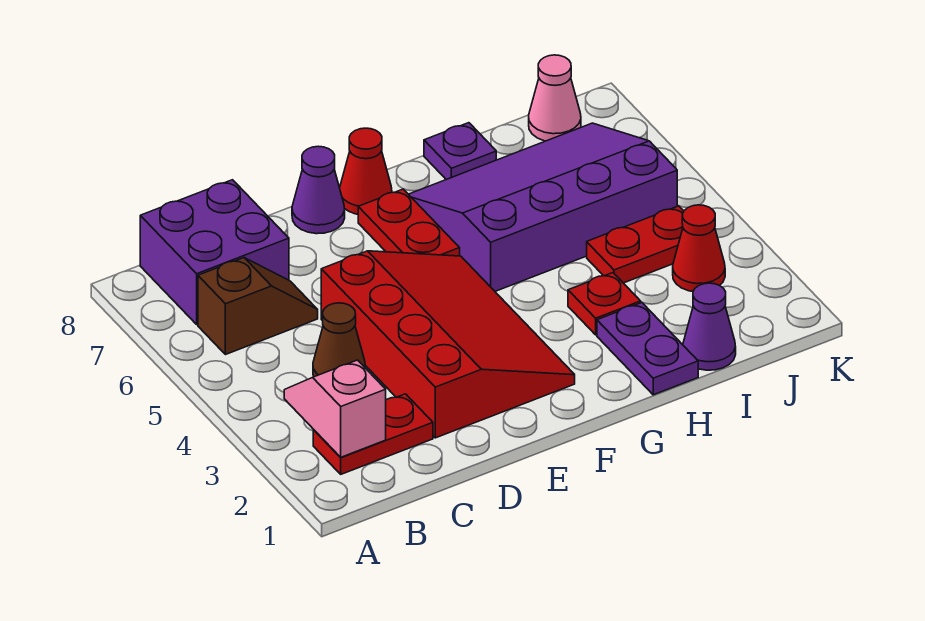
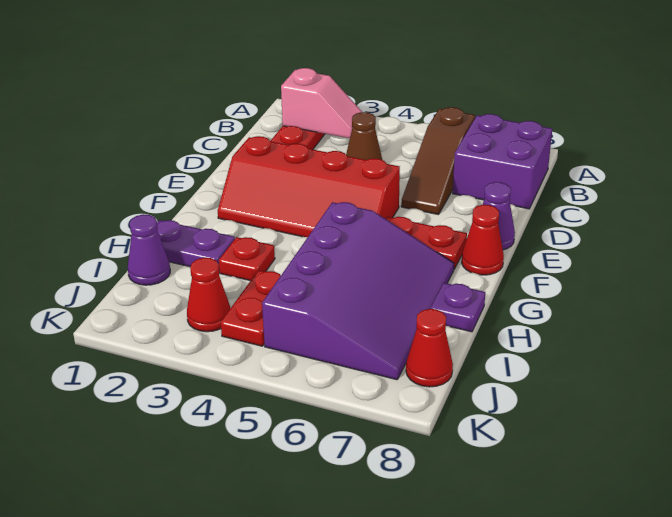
brown slope B6:C6 level 1 top B -> brown slope B6:D6 level 1 top B
red slope D2:F5 level 1 top D -> red slope E2:F5 level 1 top E
pink cone J8 level 1 -> red cone J8 level 1

